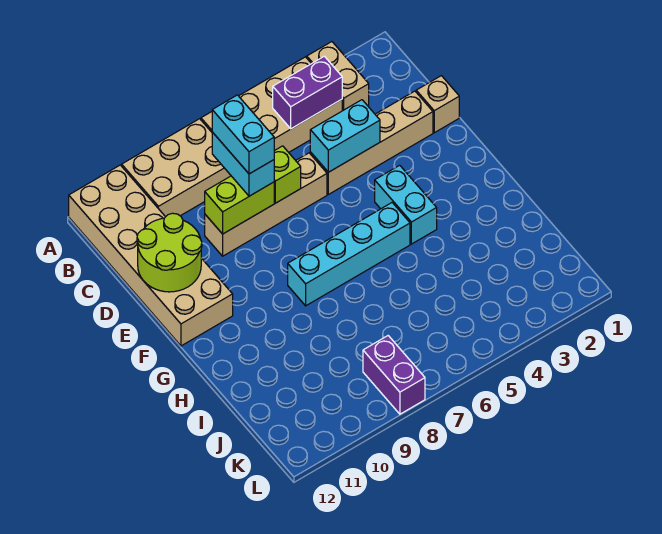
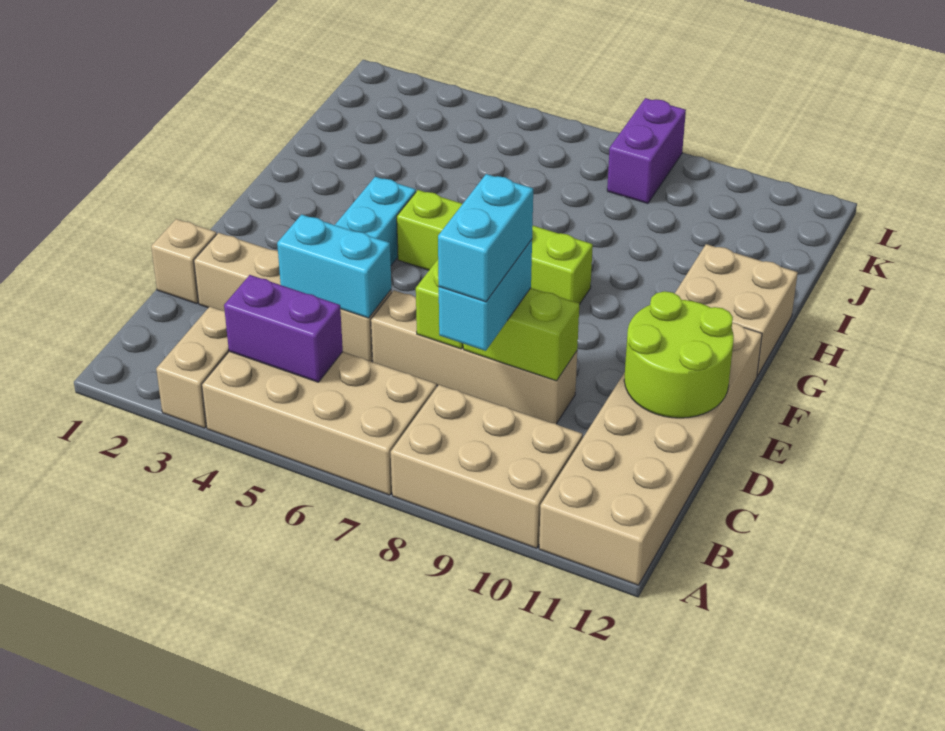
cyan brick G5:G8 level 1 -> lime brick G5:G8 level 1
none -> tan brick G11:H12 level 1

